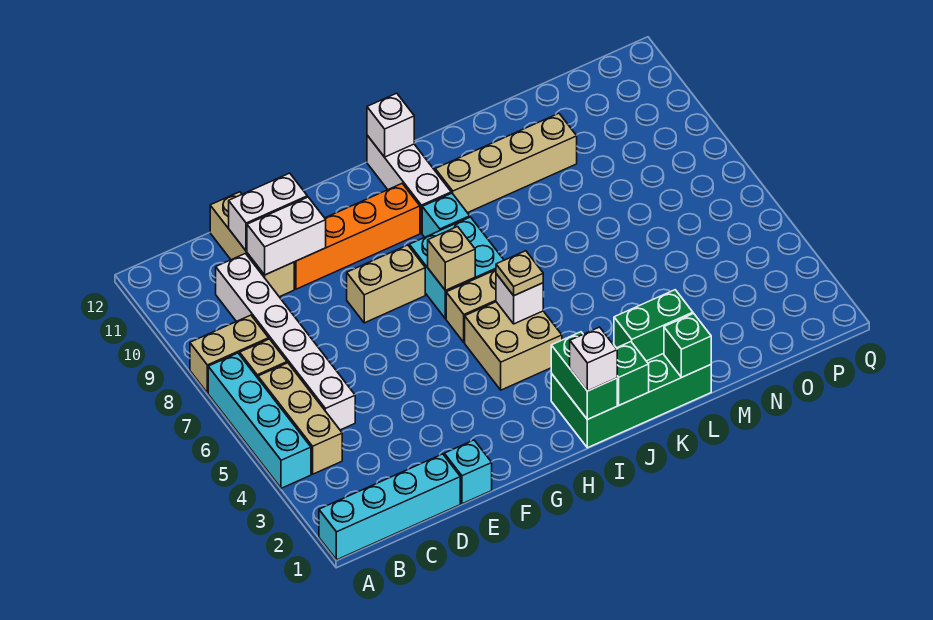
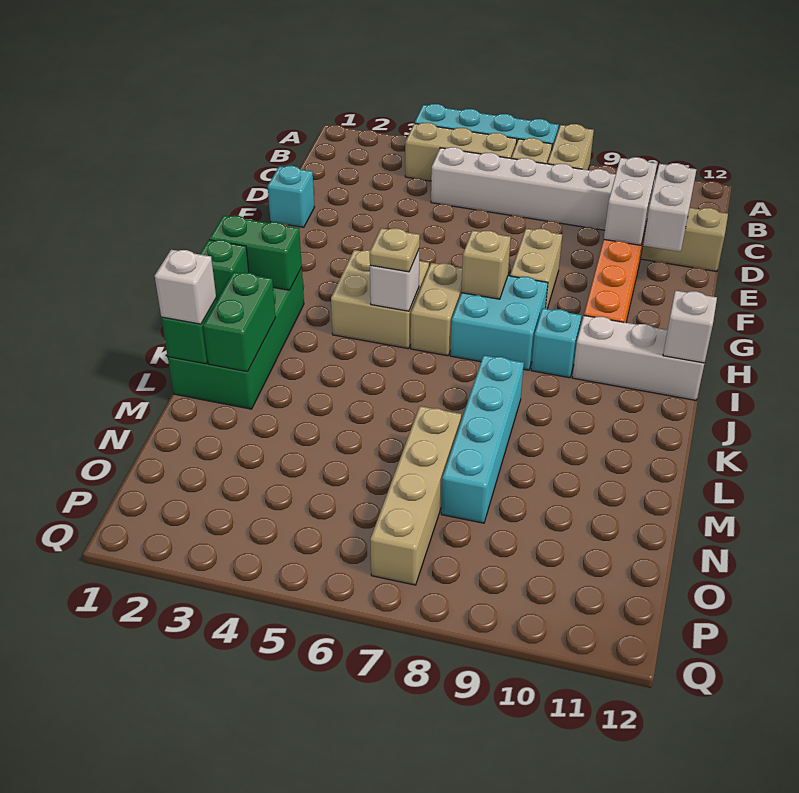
cyan brick A1:D1 level 1 -> cyan brick K8:N8 level 1
white brick I1 level 3 -> white brick L1 level 3
tan brick J10:M10 level 1 -> tan brick M7:P7 level 1

